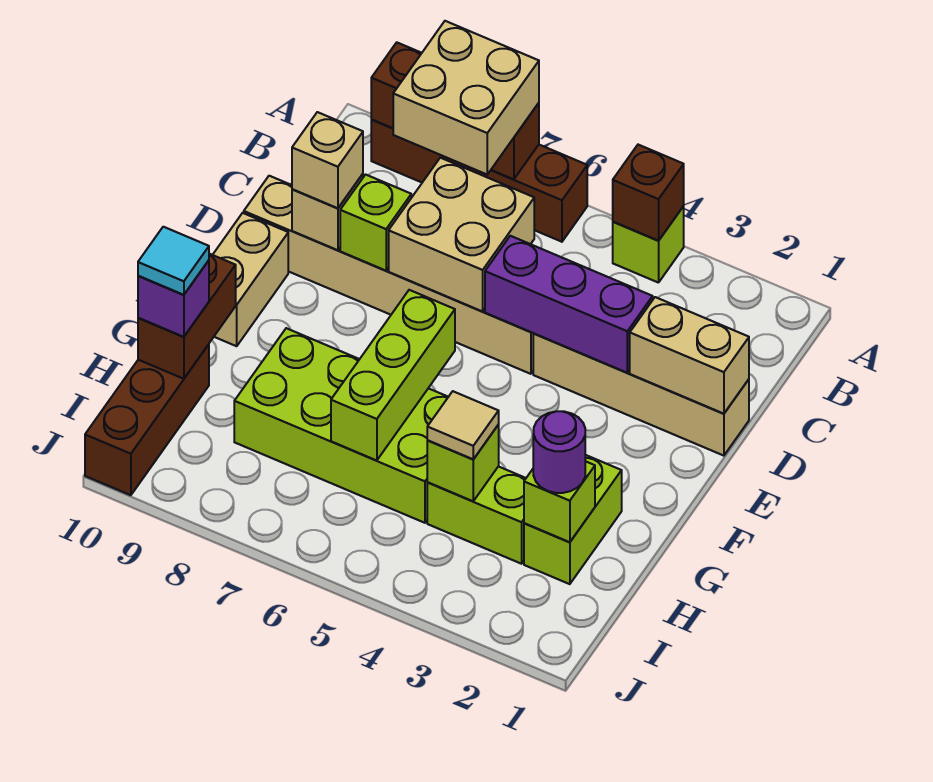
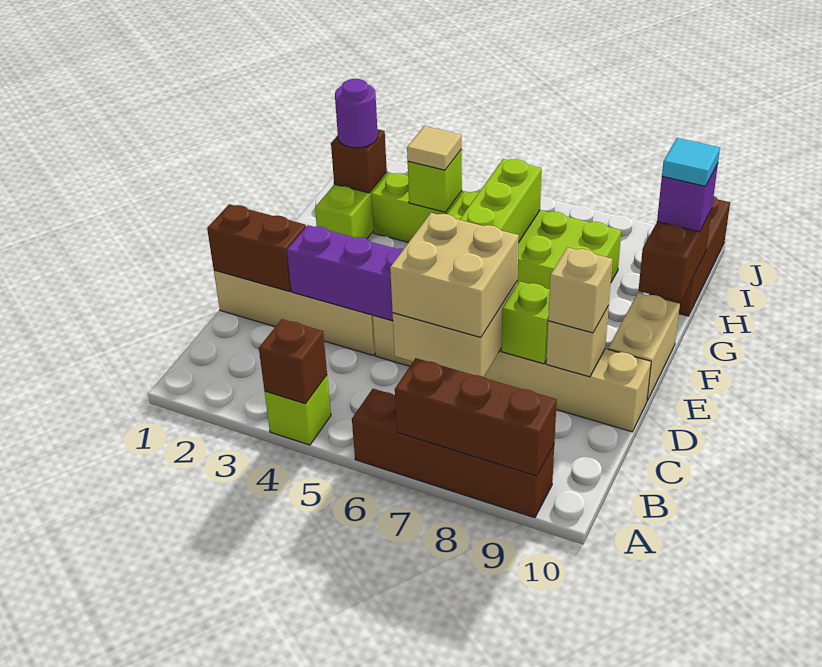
tan brick A7:B8 level 3 -> tan brick C6:D7 level 3
tan brick D1:D2 level 2 -> brown brick D1:D2 level 2
lime brick H2 level 2 -> brown brick H2 level 2

